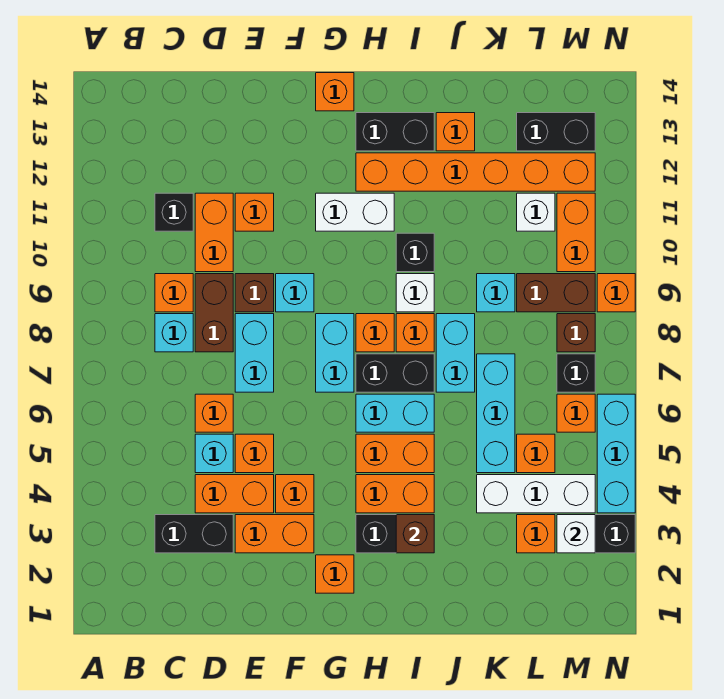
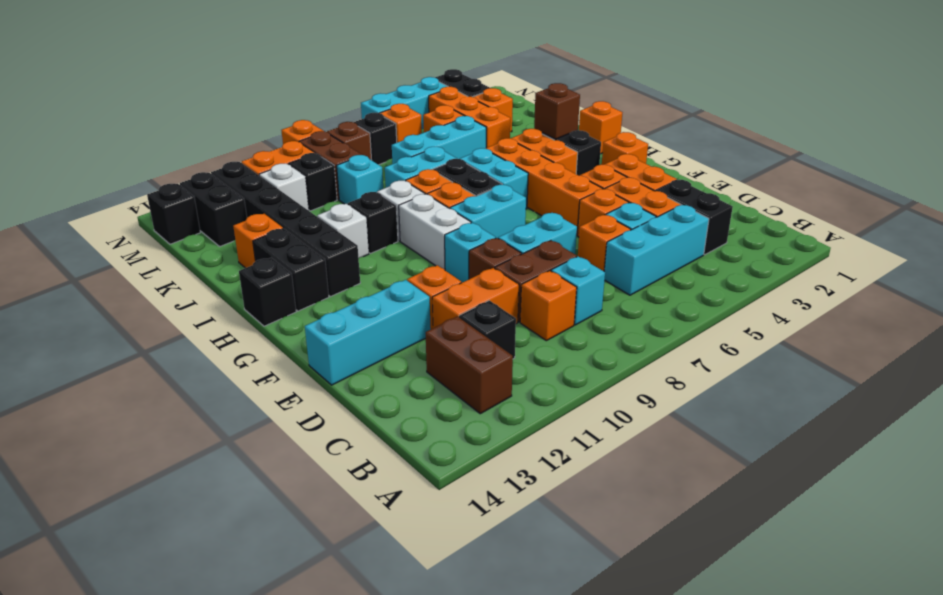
none -> brown brick B12:C12 level 1
none -> cyan brick C4:C6 level 1
none -> cyan brick E12:E14 level 1
white brick G11:H11 level 1 -> white brick G9:H9 level 1
orange brick G14 level 1 -> orange brick I1 level 1
orange brick H5:I5 level 1 -> orange brick F5:I5 level 1
orange brick H12:M12 level 1 -> black brick H12:M12 level 1
none -> black brick H14 level 1
white brick K4:M4 level 1 -> orange brick K4:M4 level 1
none -> black brick L10 level 1
white brick M3 level 2 -> white brick I11 level 1
none -> black brick M14 level 1

